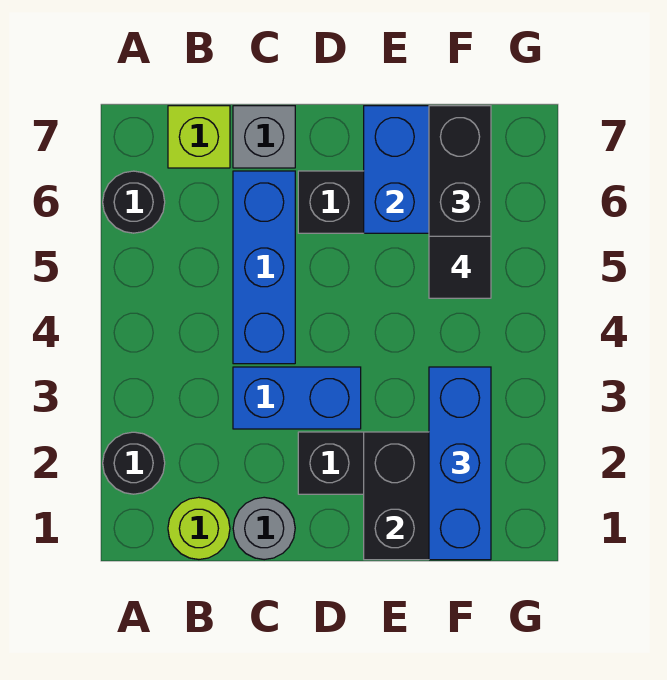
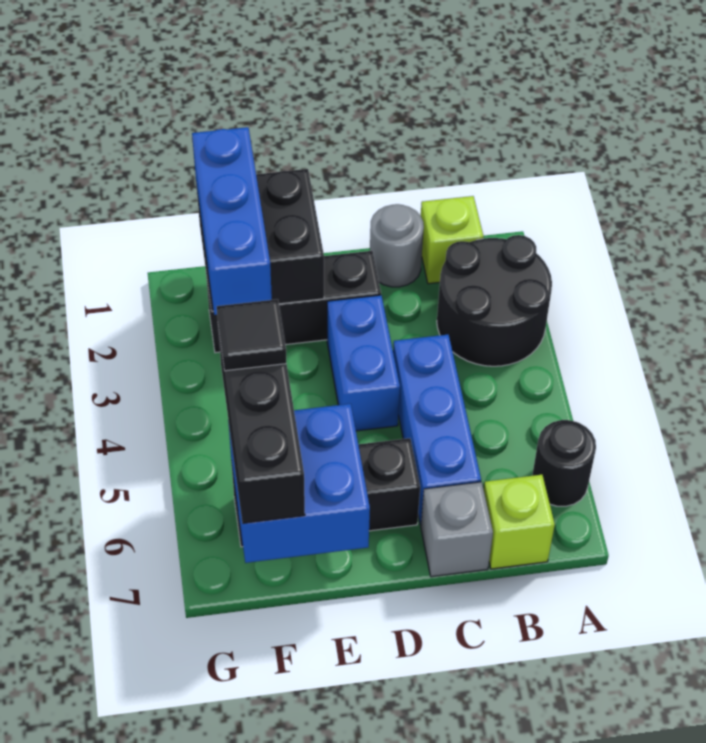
black round brick A2 level 1 -> black round brick A2:B3 level 1
lime round brick B1 level 1 -> lime brick B1 level 1
blue brick C3:D3 level 1 -> blue brick D3:D4 level 1

